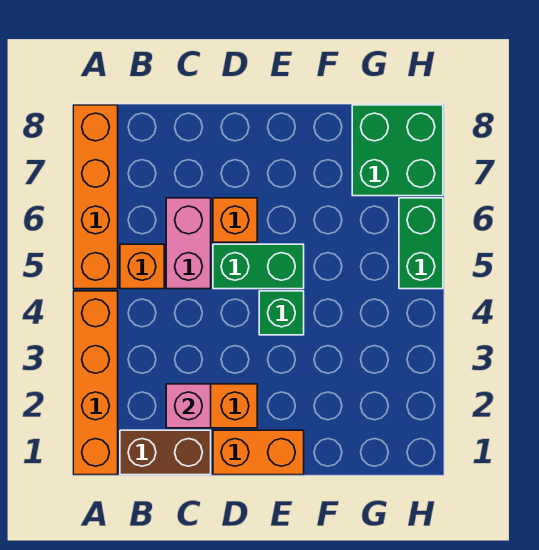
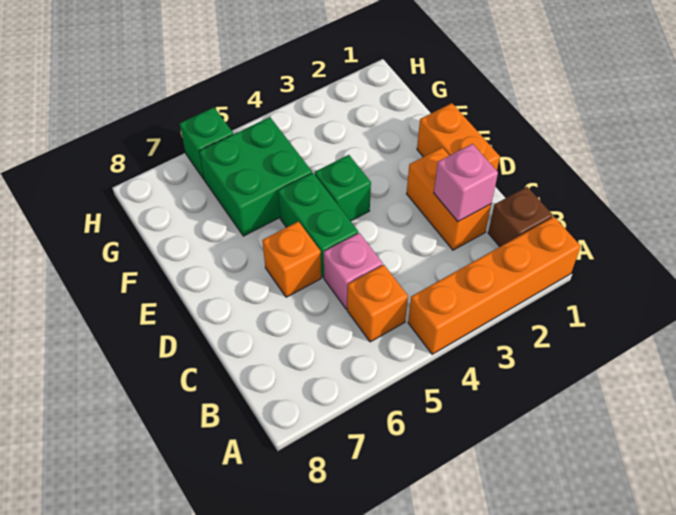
orange brick A5:A8 level 1 -> none
brown brick B1:C1 level 1 -> brown brick B1 level 1
pink brick C5:C6 level 1 -> pink brick C5 level 1
green brick G7:H8 level 1 -> green brick F5:G6 level 1
green brick H5:H6 level 1 -> green brick H6 level 1

